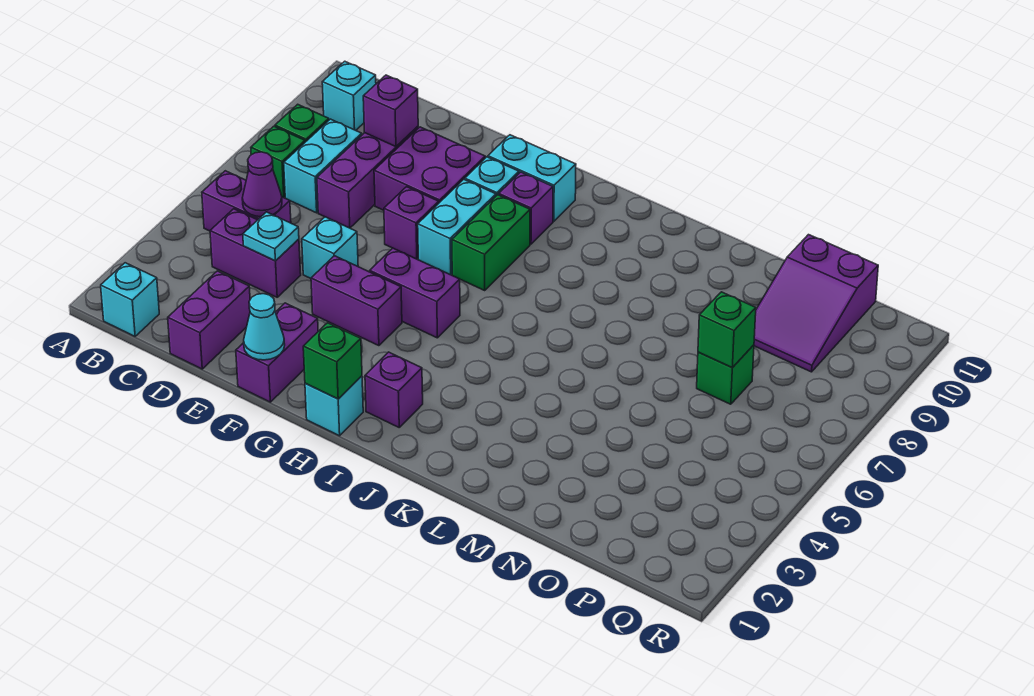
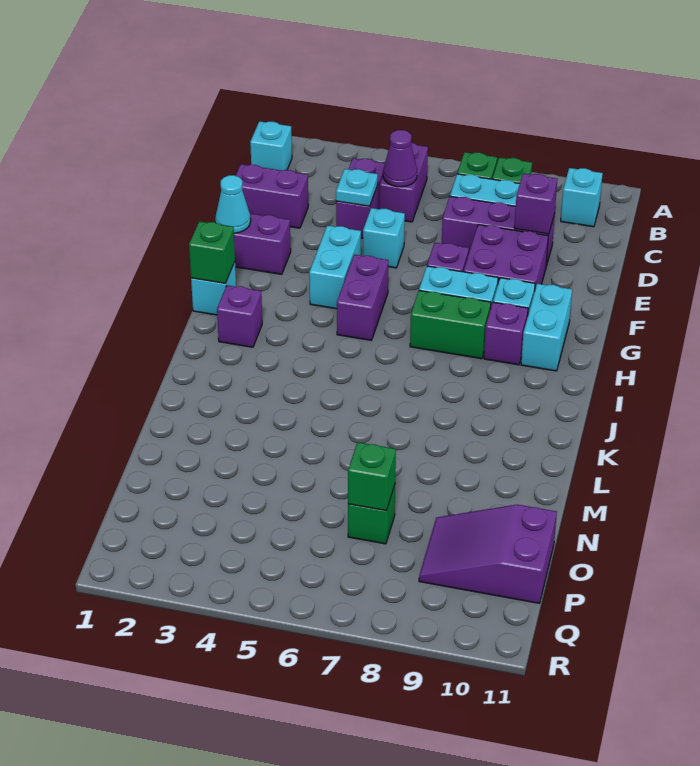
purple brick F4:G4 level 1 -> cyan brick F4:G4 level 1

